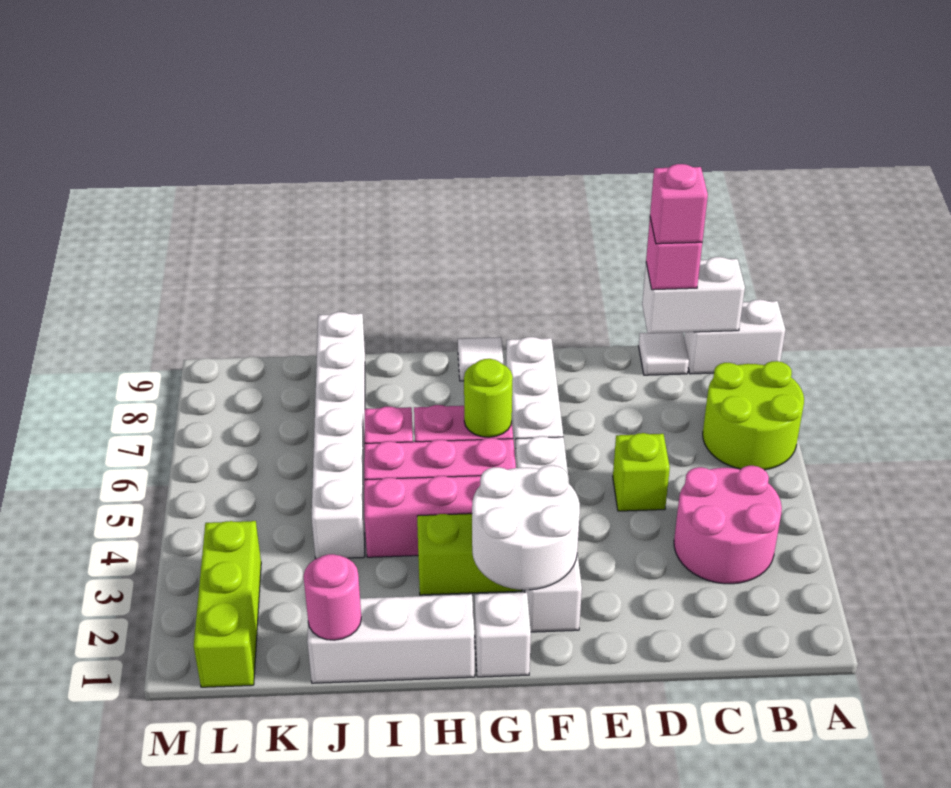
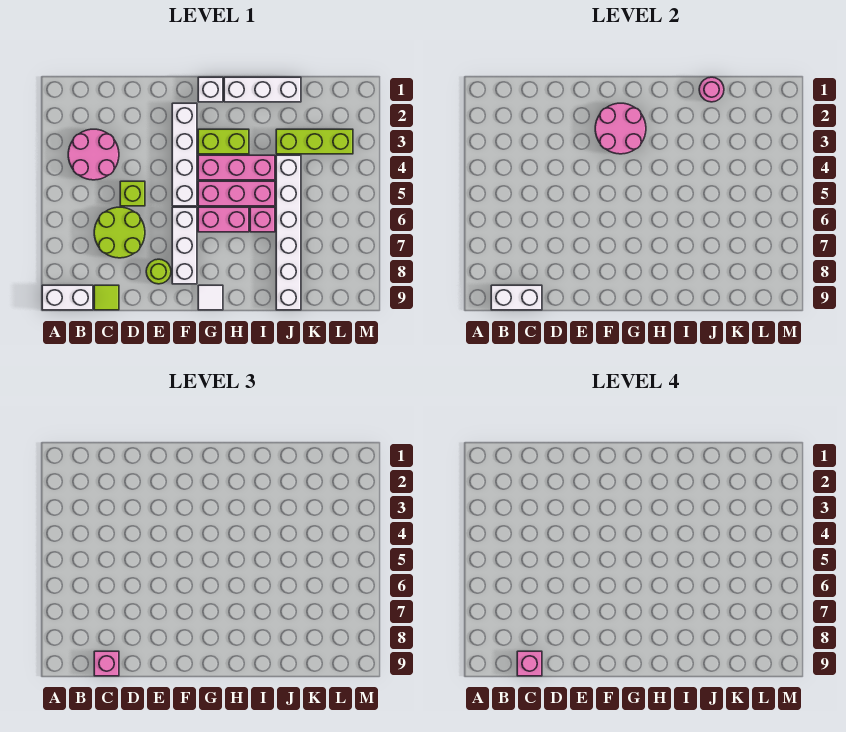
lime round brick A6:B7 level 1 -> lime round brick C6:D7 level 1
white tile C9 level 1 -> lime tile C9 level 1
white round brick F2:G3 level 2 -> pink round brick F2:G3 level 2
lime round brick G6 level 2 -> lime round brick E8 level 1
lime brick L1:L3 level 1 -> lime brick J3:L3 level 1

